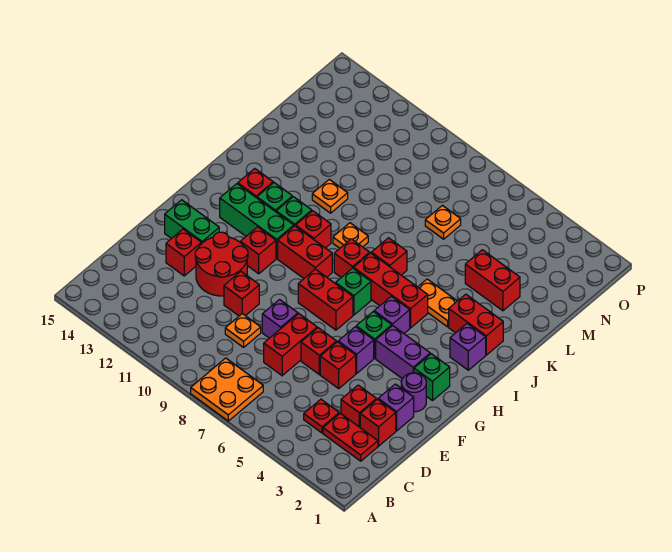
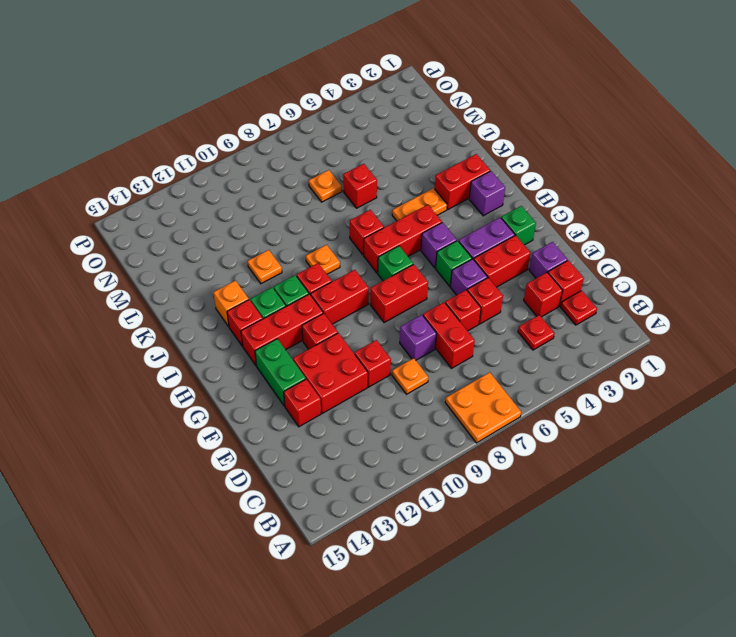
red plate C2:C3 level 1 -> red plate C2 level 1
red round brick E11:F12 level 1 -> red brick E11:F12 level 1
purple round brick F2 level 1 -> none
green brick F13:F14 level 1 -> green brick F13:G13 level 1
green brick H11:H13 level 1 -> red brick H11:H13 level 1
red brick I8 level 1 -> red brick L6 level 1
none -> orange brick J13 level 1
red brick L3:L4 level 1 -> red brick F3:F4 level 1

